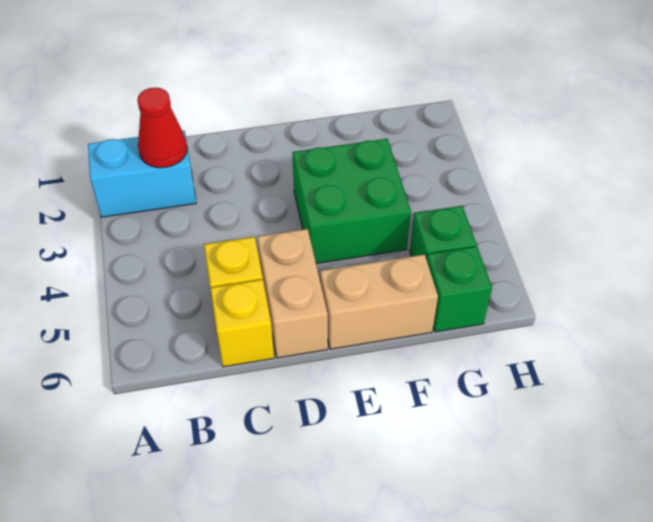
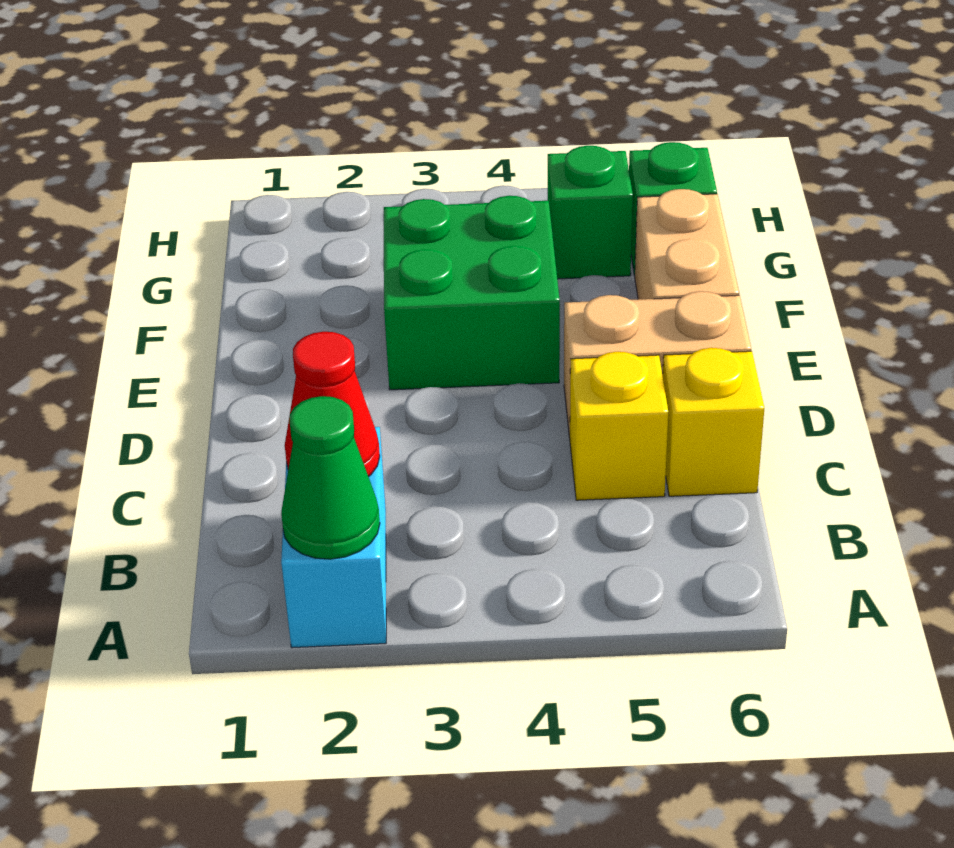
none -> green cone A2 level 2

